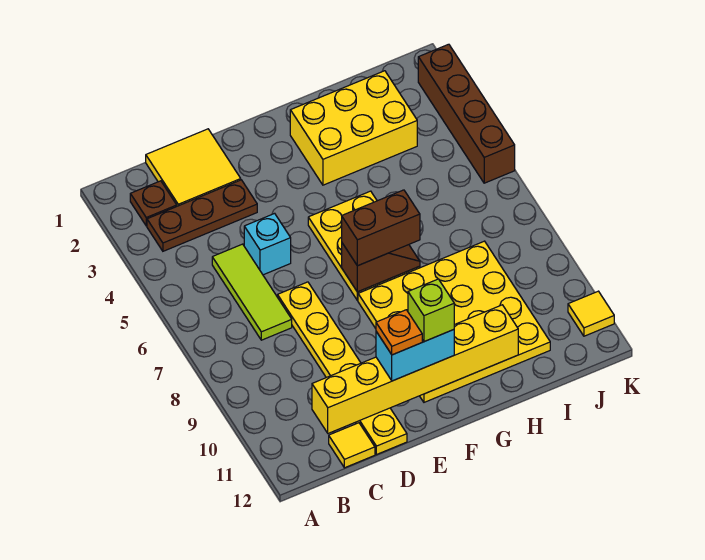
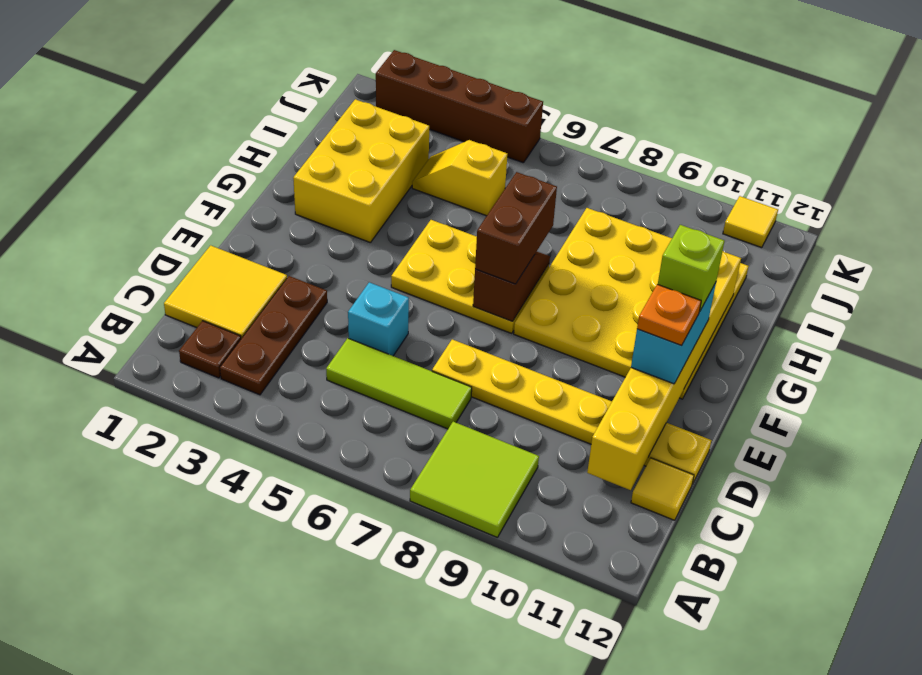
none -> lime tile A8:B9 level 1
none -> yellow slope I4:I5 level 1 top 5

